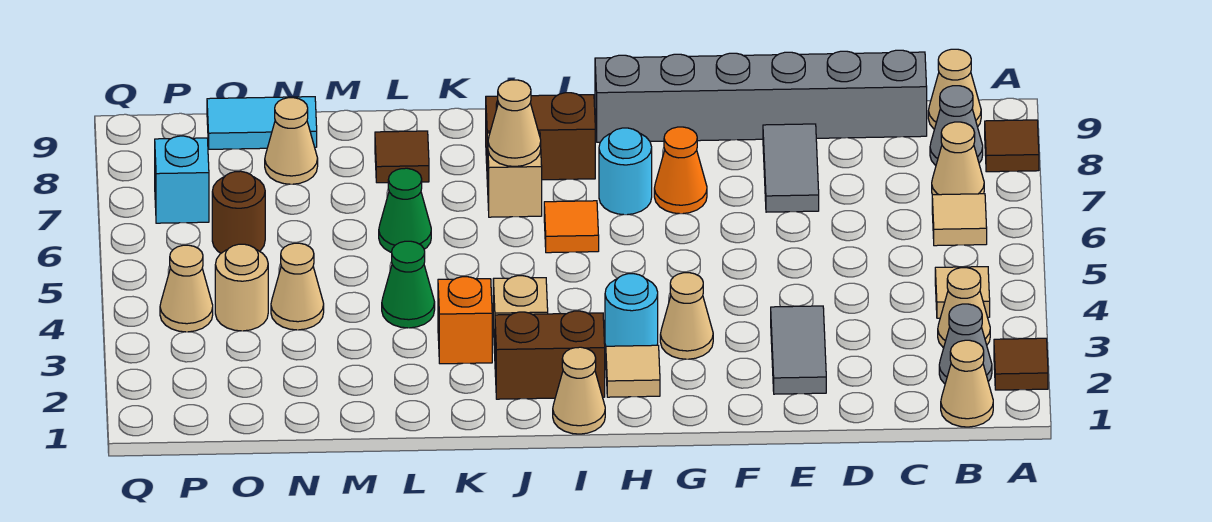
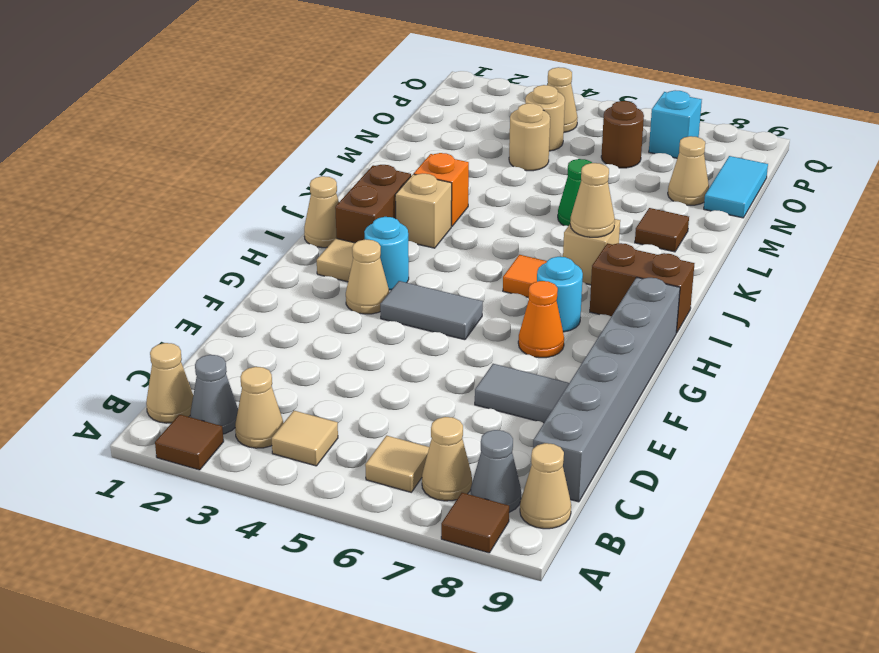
grey tile E2:E3 level 1 -> grey tile G4:G5 level 1
brown brick I8:J8 level 1 -> brown brick I8:I9 level 1
green cone L4 level 1 -> none
tan cone N4 level 1 -> tan round brick N4 level 1

